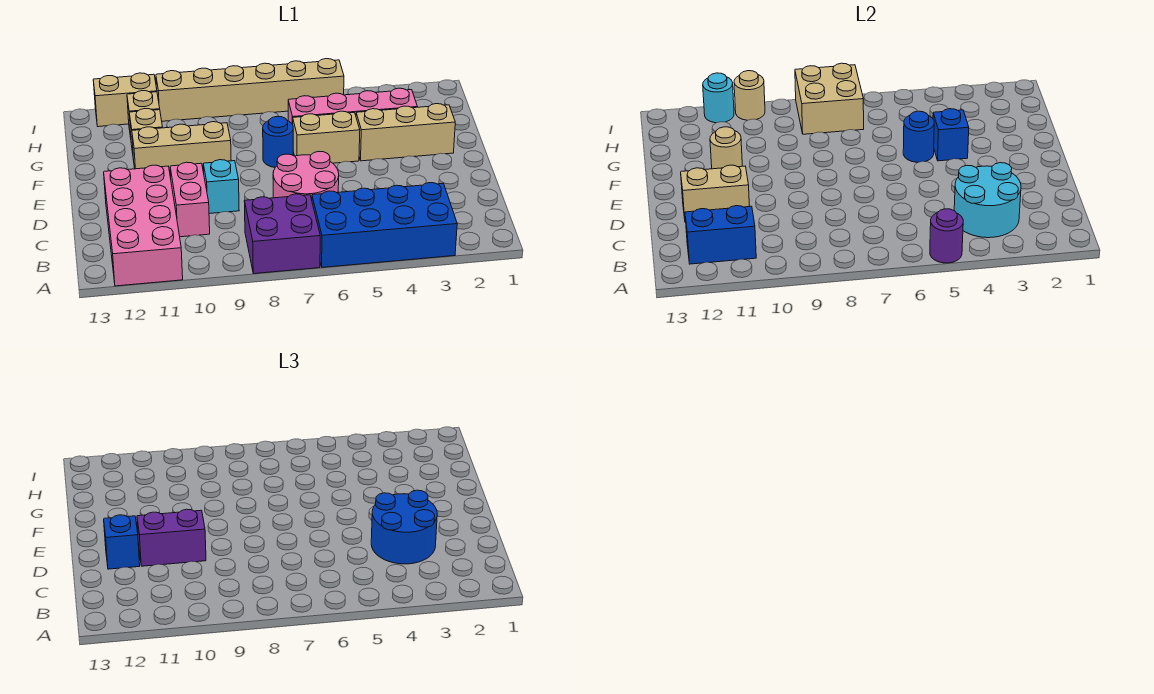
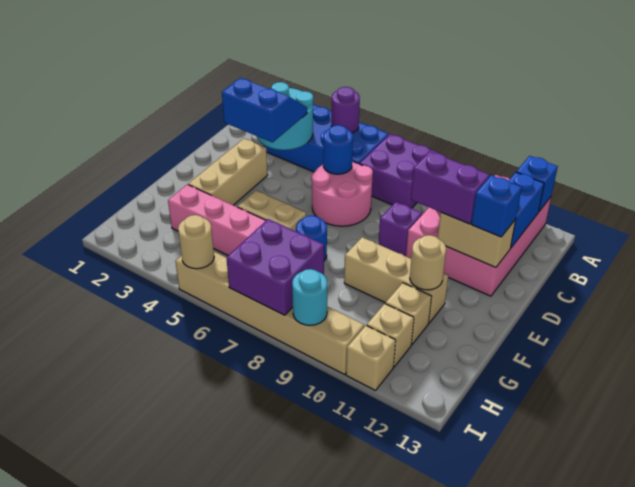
blue brick B11:B12 level 2 -> blue brick B12:C12 level 2
blue round brick C3:D4 level 3 -> blue slope C3:D4 level 3 top D
cyan brick D9 level 1 -> purple brick D9 level 1
tan brick F2:F4 level 1 -> tan brick D3:F3 level 1
blue brick F4 level 2 -> blue brick A12 level 2
blue round brick F5 level 2 -> blue round brick C6 level 2
tan brick H7:I8 level 2 -> purple brick H7:I8 level 2
tan round brick I10 level 2 -> tan round brick I5 level 2
tan brick I11:I12 level 1 -> tan brick I11 level 1
cyan round brick I11 level 2 -> cyan round brick I9 level 2

